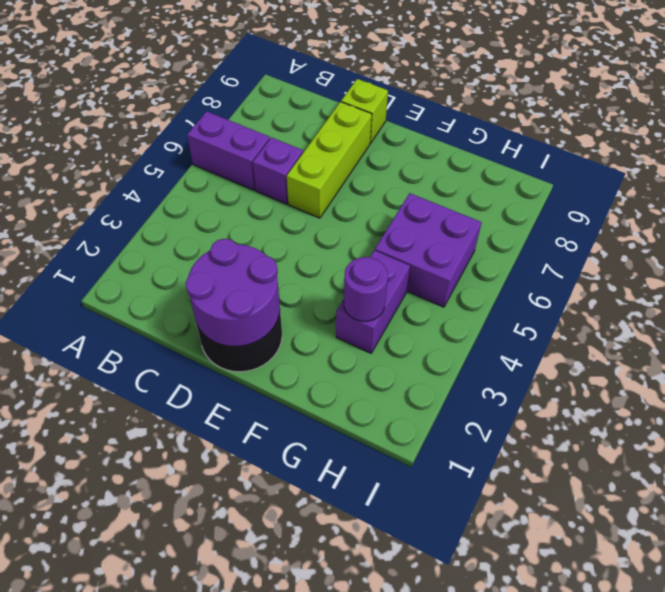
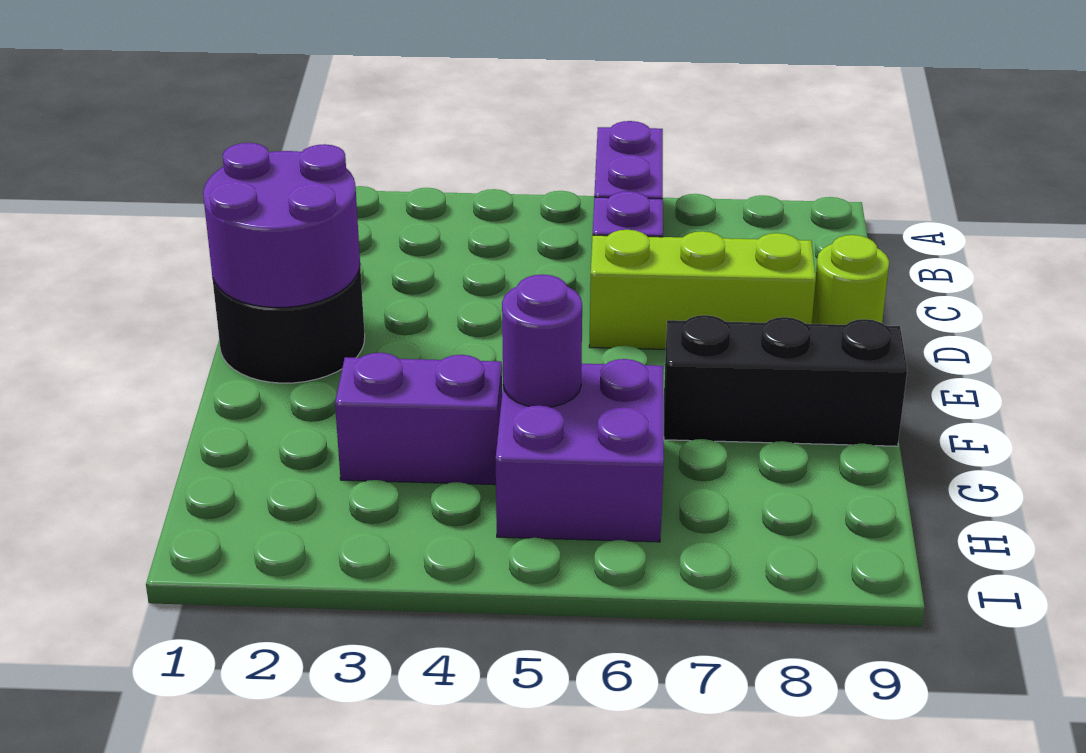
lime brick D9 level 1 -> lime round brick D9 level 1
none -> black brick F7:F9 level 1
purple round brick G3 level 2 -> purple round brick G5 level 2

